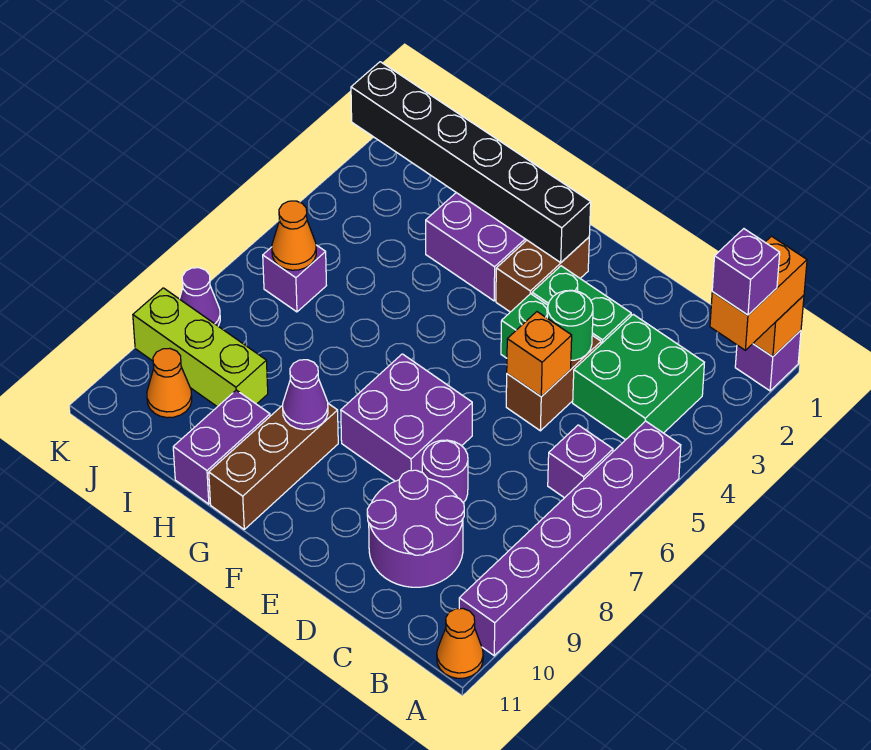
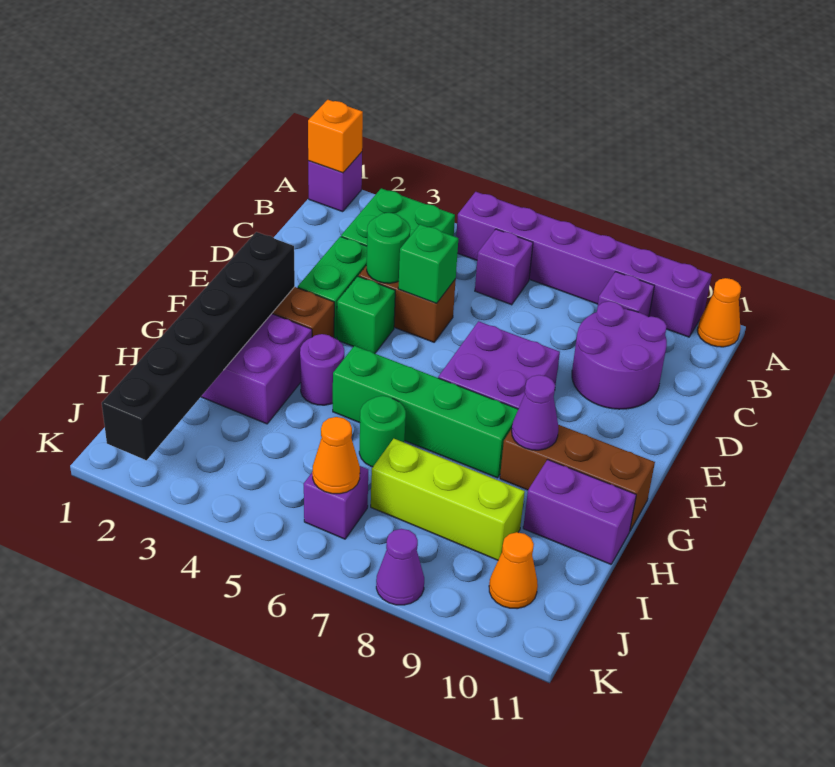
orange brick A1:A2 level 3 -> none
purple brick A2 level 4 -> purple brick B9 level 1
orange brick D5 level 2 -> green brick D5 level 2
purple round brick D8 level 1 -> purple round brick G4 level 1
none -> green brick G5:G8 level 1
none -> green round brick H6 level 1
lime brick I9:K9 level 1 -> lime brick I7:I9 level 1

